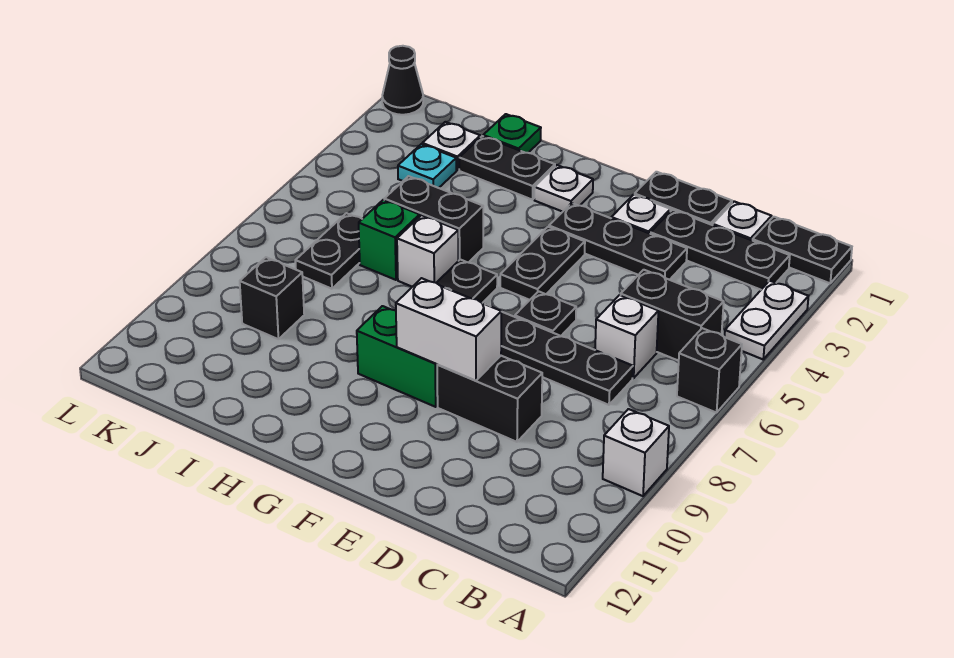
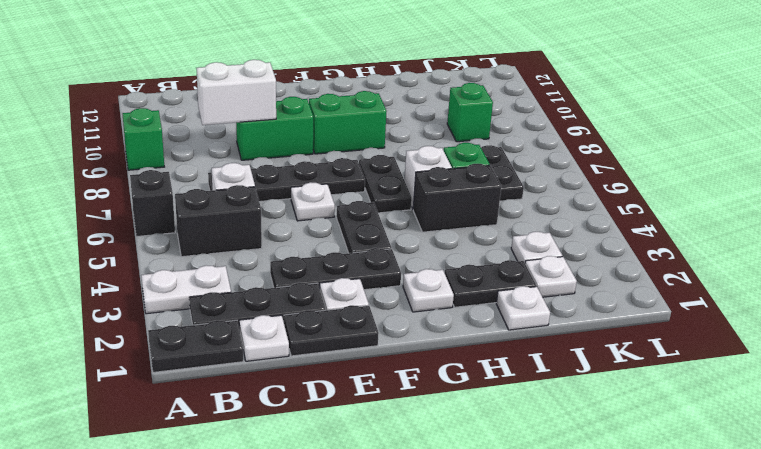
white plate A3:A4 level 1 -> white plate A3:B3 level 1
white brick A9 level 1 -> green brick A9 level 1
black brick D9:E9 level 1 -> green brick D9:E9 level 1
black plate E6 level 1 -> white plate E6 level 1
white brick E9:F9 level 2 -> white brick C9:D9 level 2
green plate I1 level 1 -> white plate I1 level 1
cyan plate J3 level 1 -> white plate J3 level 1
black brick J9 level 1 -> green brick J9 level 1
black cone L1 level 1 -> none

